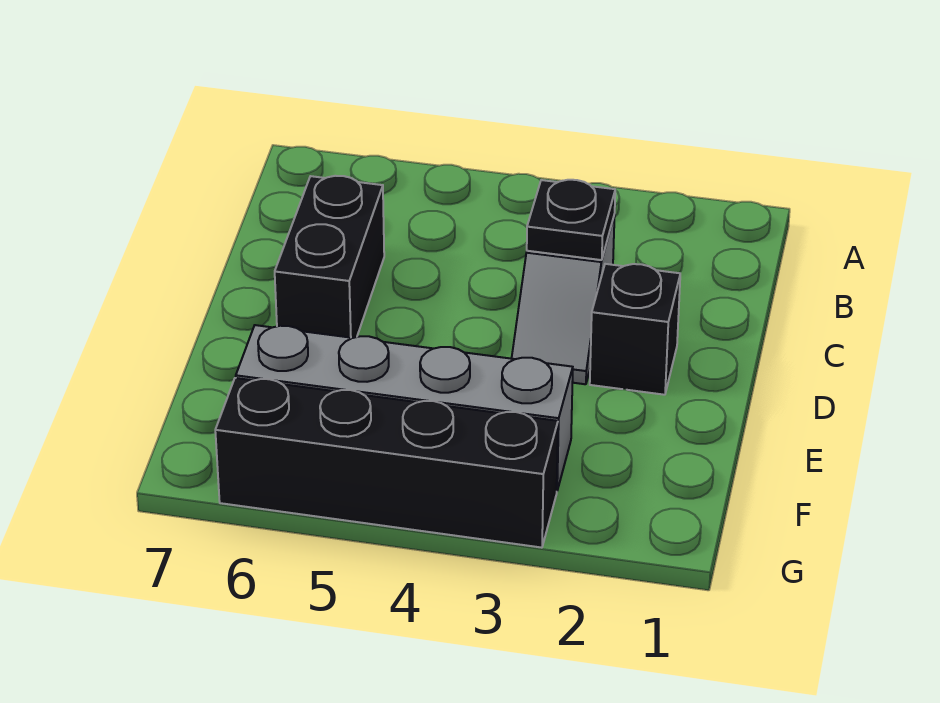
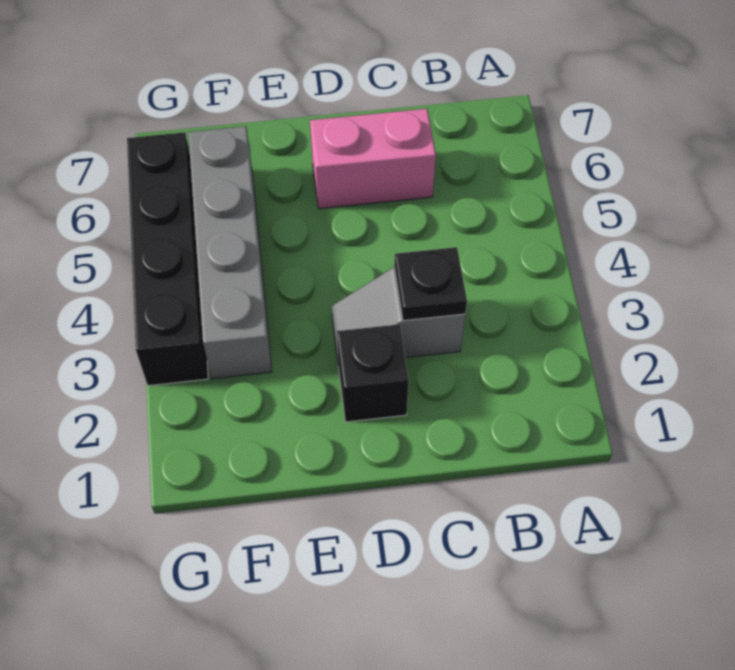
black brick C6:D6 level 1 -> pink brick C6:D6 level 1

